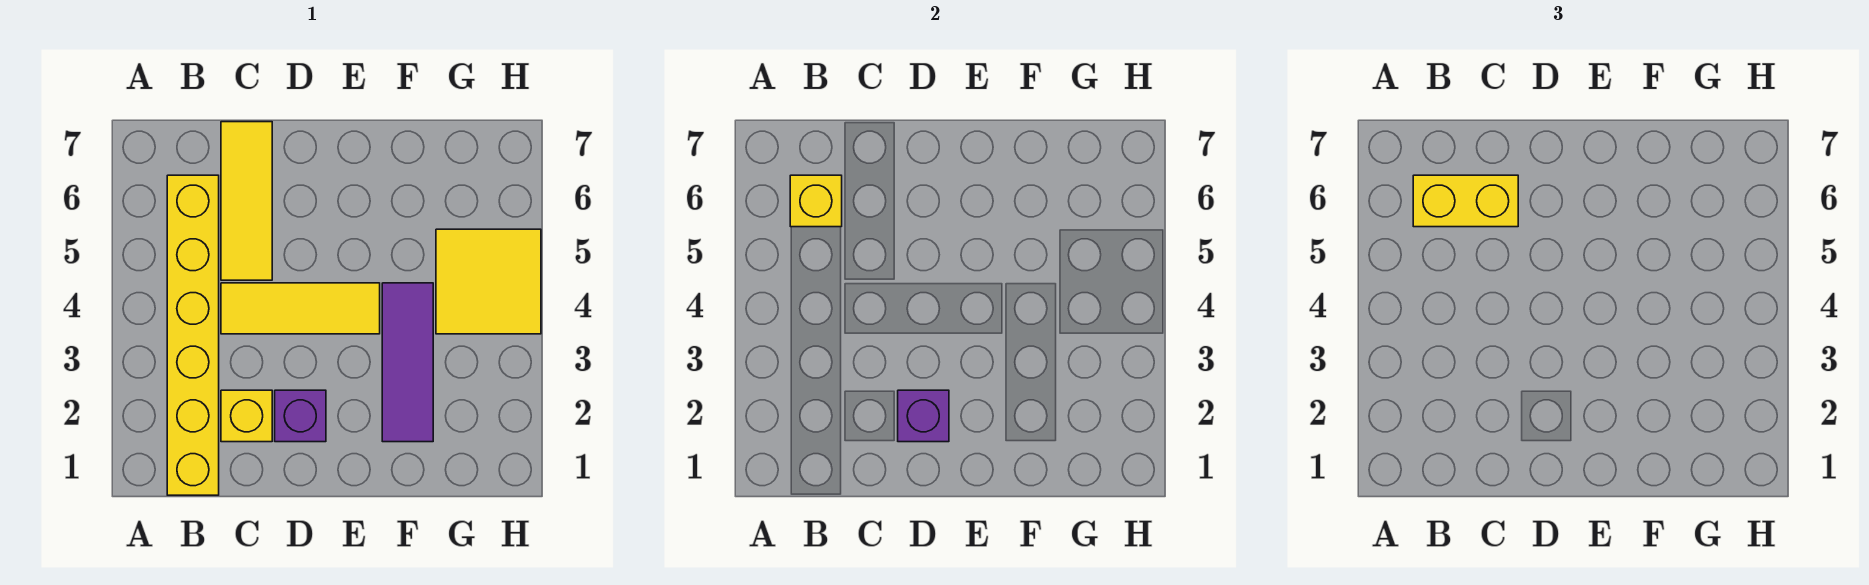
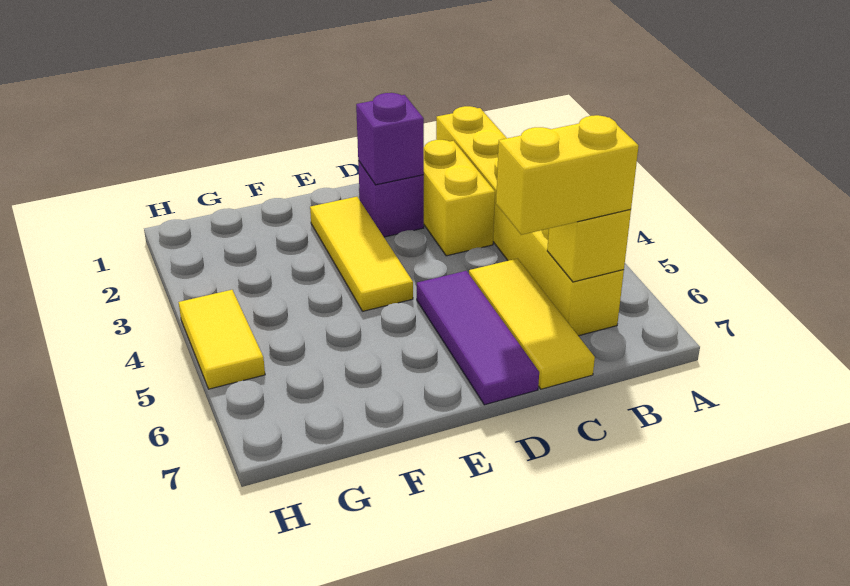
yellow brick C2 level 1 -> yellow brick C2:C3 level 1
yellow tile C4:E4 level 1 -> yellow tile E2:E4 level 1
purple tile F2:F4 level 1 -> purple tile D5:D7 level 1
yellow tile G4:H5 level 1 -> yellow tile H4:H5 level 1

